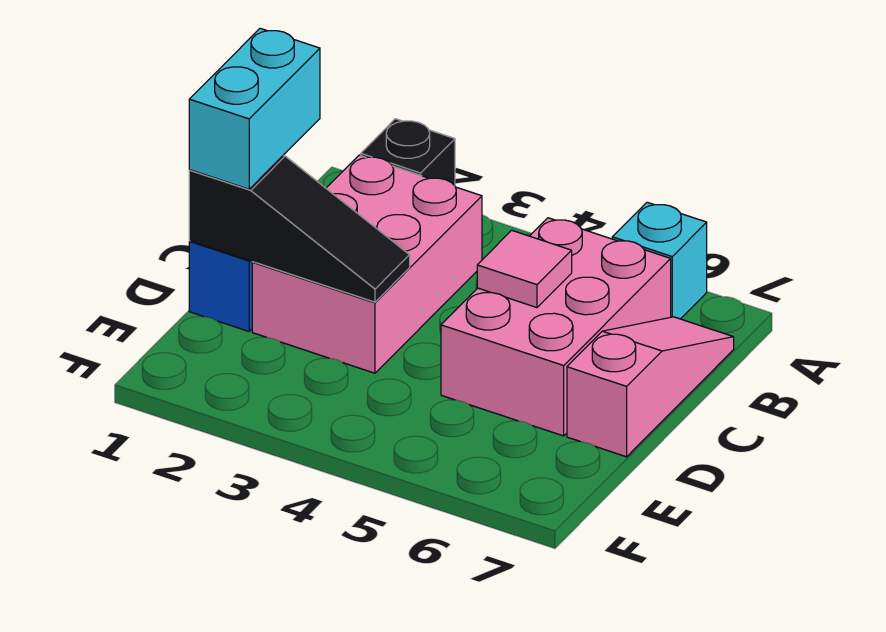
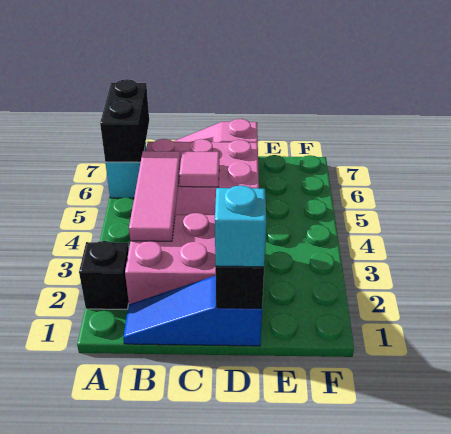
none -> black brick A6:A7 level 2
none -> pink tile B3:B5 level 2
cyan brick C1:D1 level 3 -> cyan brick D1 level 3

